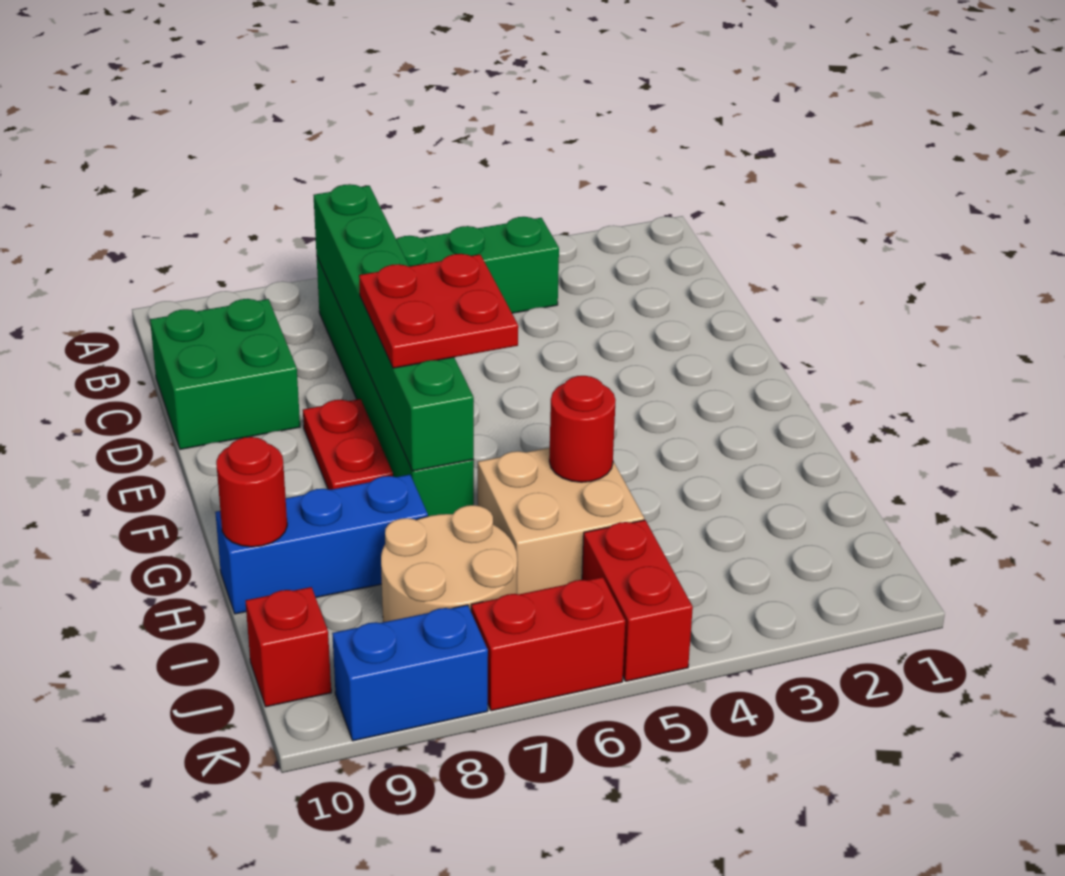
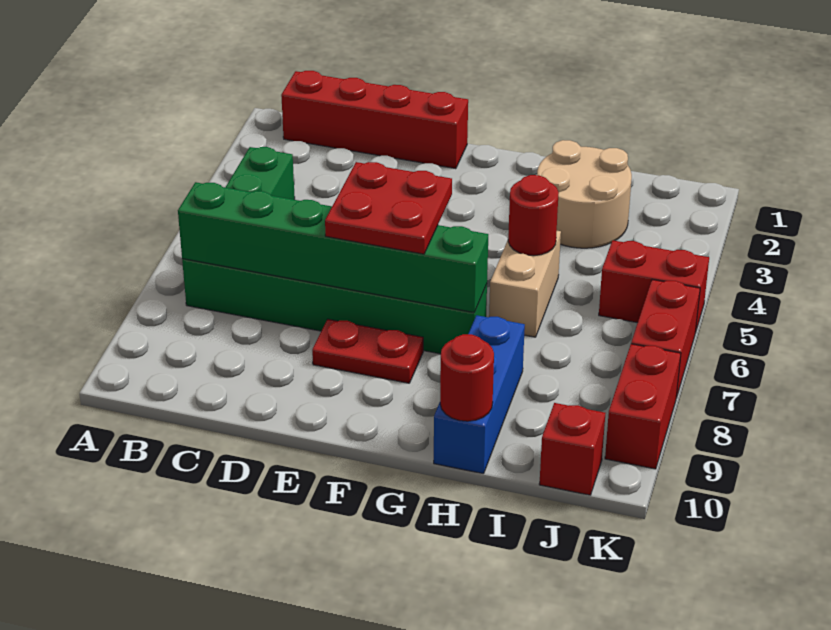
none -> red brick B1:E1 level 1
green brick C9:D10 level 1 -> none
tan brick H5:I6 level 1 -> tan brick H5:H6 level 1
tan round brick I7:J8 level 1 -> tan round brick H2:I3 level 1
blue brick K8:K9 level 1 -> red brick K8:K9 level 1

